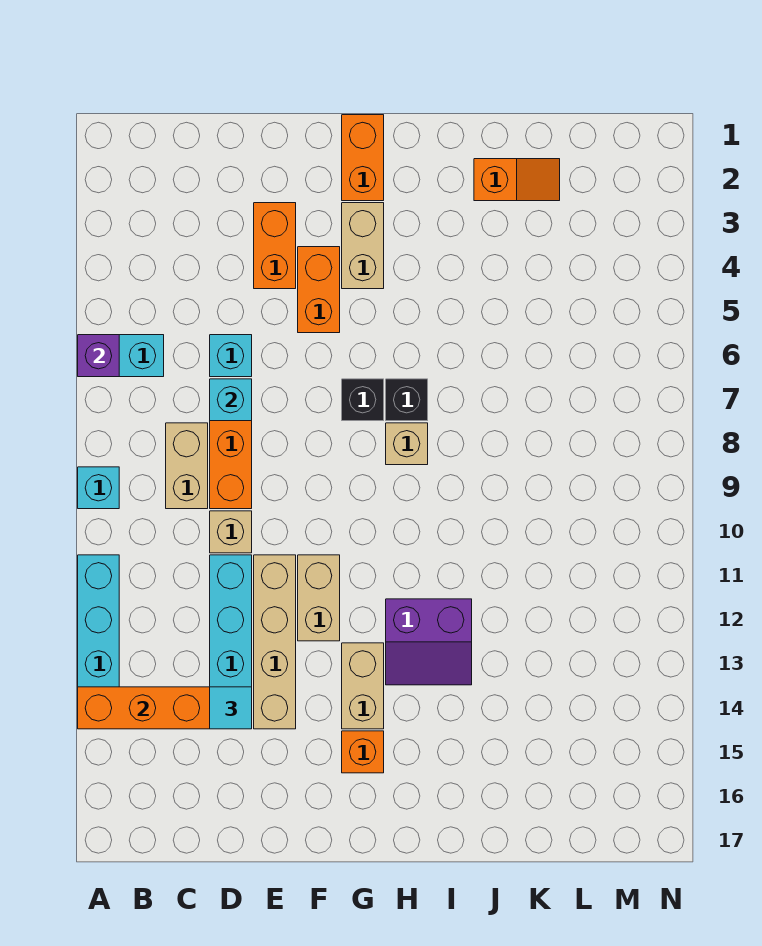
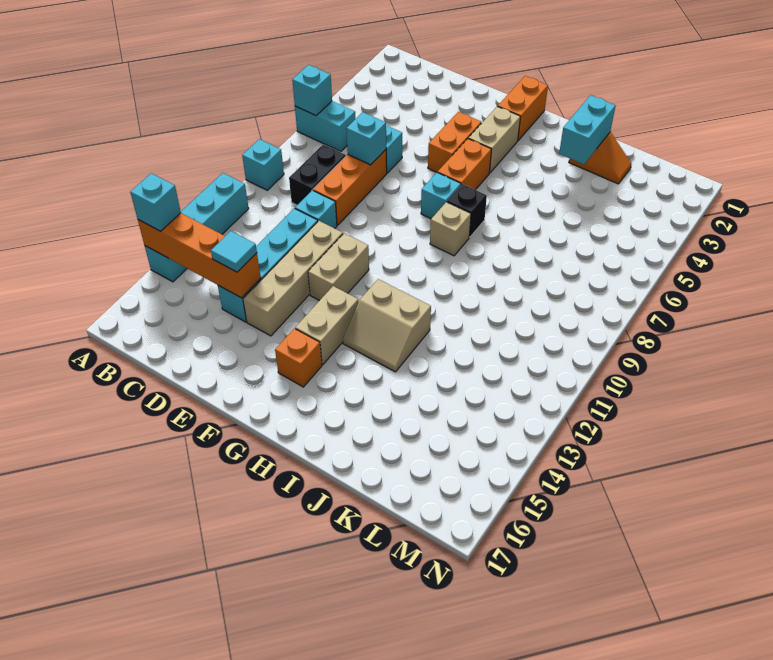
purple brick A6 level 2 -> cyan brick A6 level 2
none -> cyan brick A14 level 3
tan brick C8:C9 level 1 -> black brick C8:C9 level 1
tan brick D10 level 1 -> cyan brick D10 level 1
orange brick E3:E4 level 1 -> orange brick G5:G6 level 1
black brick G7 level 1 -> cyan brick G7 level 1
purple slope H12:I13 level 1 top 12 -> tan slope H12:I13 level 1 top 12
none -> cyan brick J2:J3 level 2

